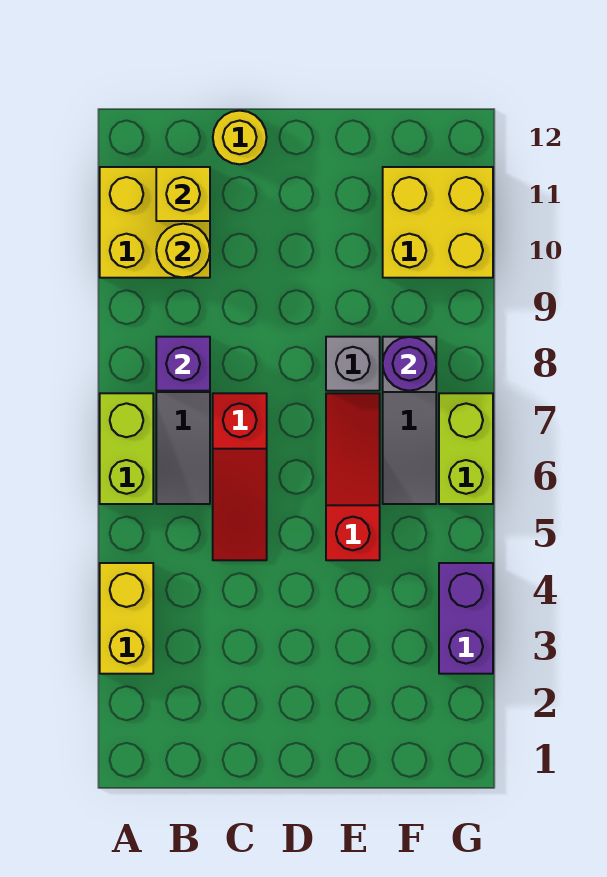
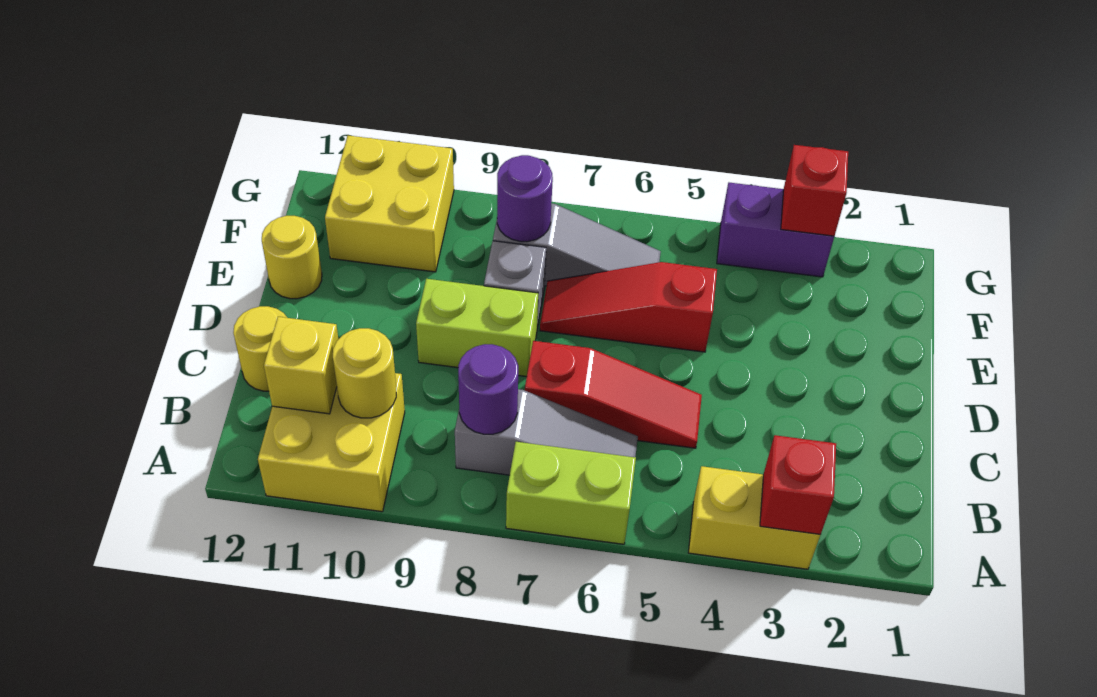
none -> red brick A3 level 2
purple brick B8 level 2 -> purple round brick B8 level 2
none -> yellow round brick E12 level 1
none -> red brick G3 level 2
lime brick G6:G7 level 1 -> lime brick D8:D9 level 1

